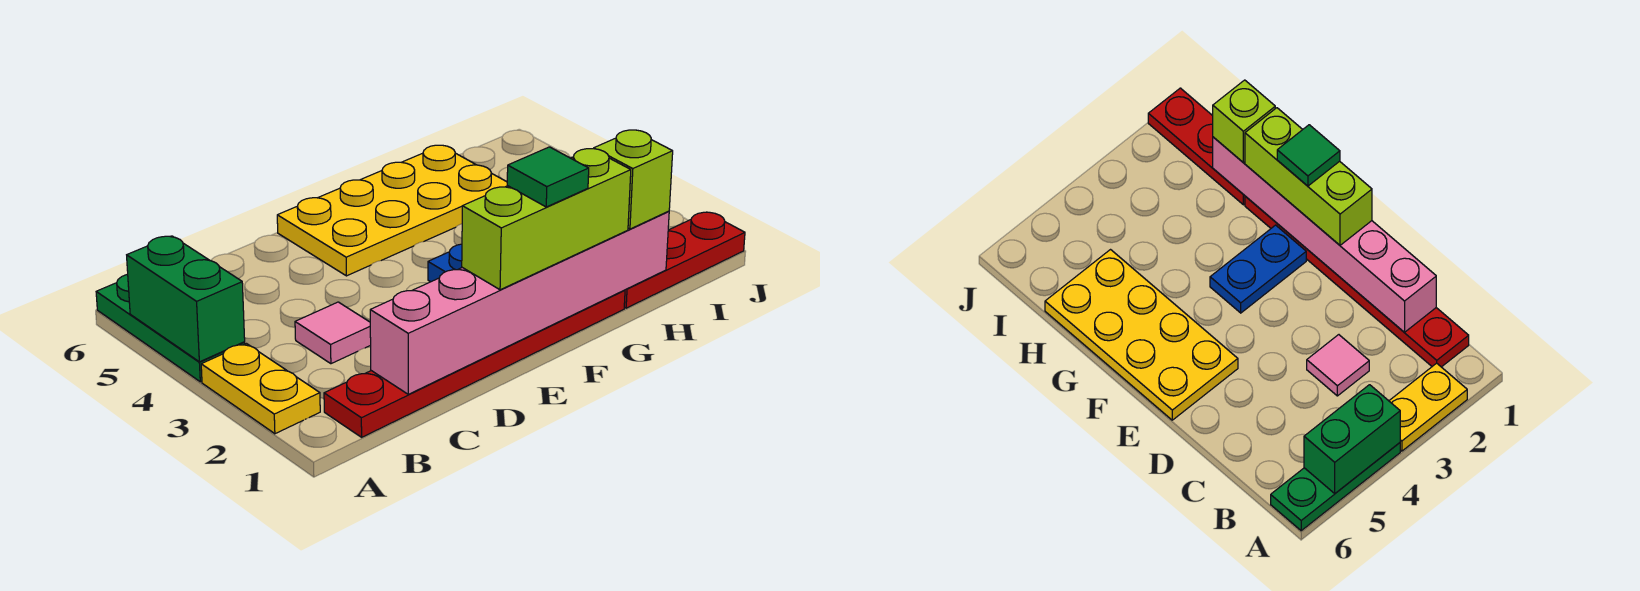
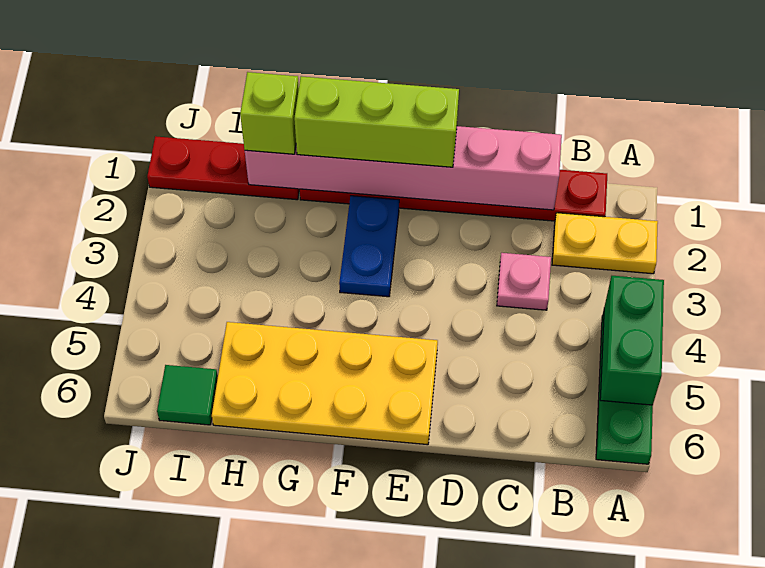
yellow plate A2:A3 level 1 -> yellow plate A2:B2 level 1
pink tile C3 level 1 -> pink plate C3 level 1
green tile F1 level 4 -> green tile I6 level 1

